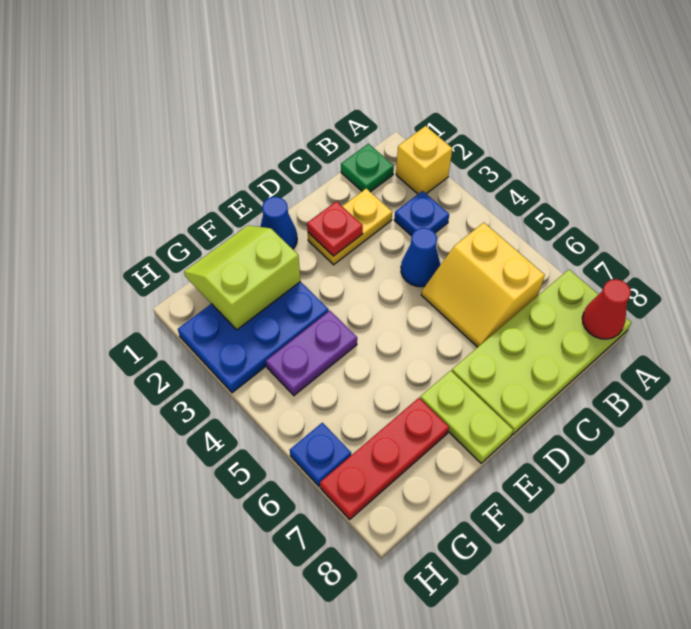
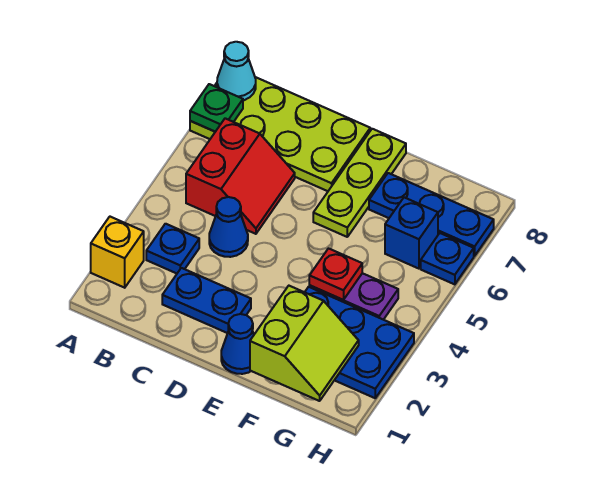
red cone A8 level 2 -> cyan cone A8 level 2
green plate B1 level 1 -> green plate A7 level 2
yellow slope B5:C6 level 1 top B -> red slope B5:C6 level 1 top B
yellow plate C2:D2 level 1 -> blue plate C2:D2 level 1
red plate D2 level 2 -> red plate F4 level 2
lime plate E7:E8 level 1 -> lime plate E6:E8 level 1
lime slope F1:G2 level 2 top 2 -> lime slope F1:G2 level 2 top F
red plate F7:H7 level 1 -> blue plate F7:H7 level 1
none -> blue brick G6 level 1

